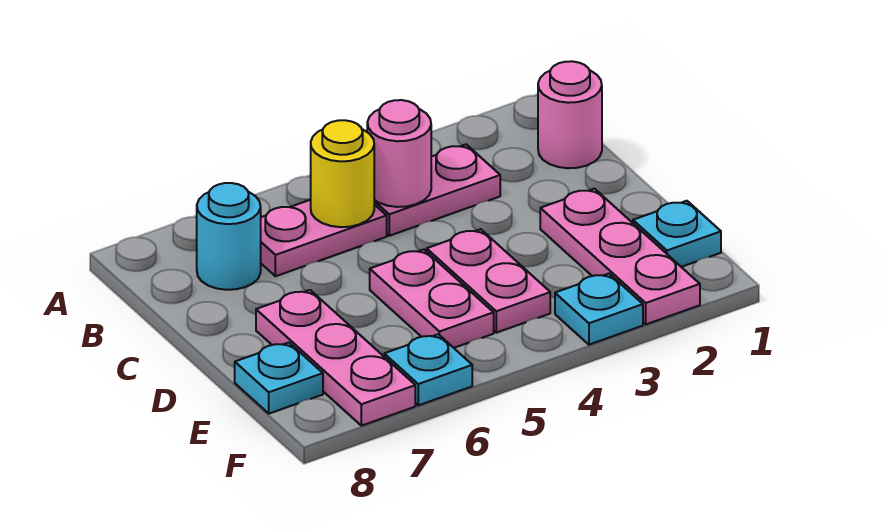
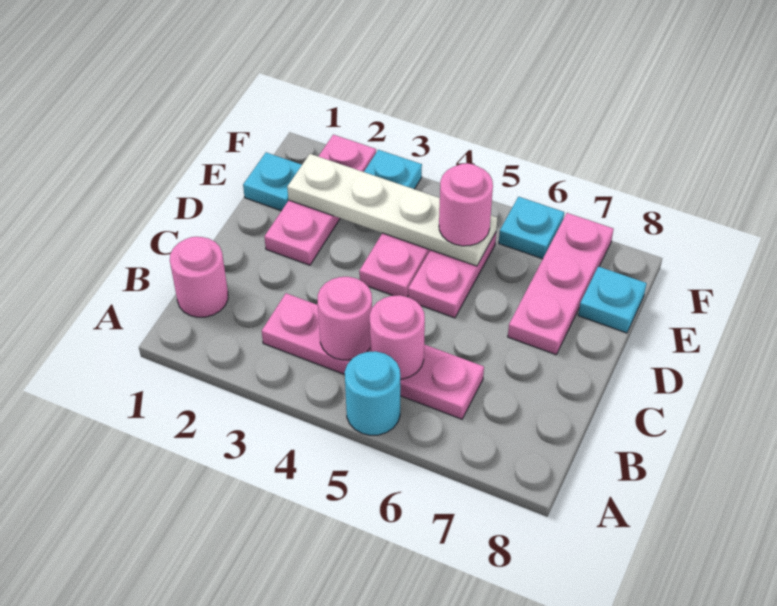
yellow round brick B5 level 2 -> pink round brick B5 level 2
cyan round brick B7 level 1 -> cyan round brick A5 level 1
none -> white plate E2:E5 level 2
none -> pink round brick E5 level 3

